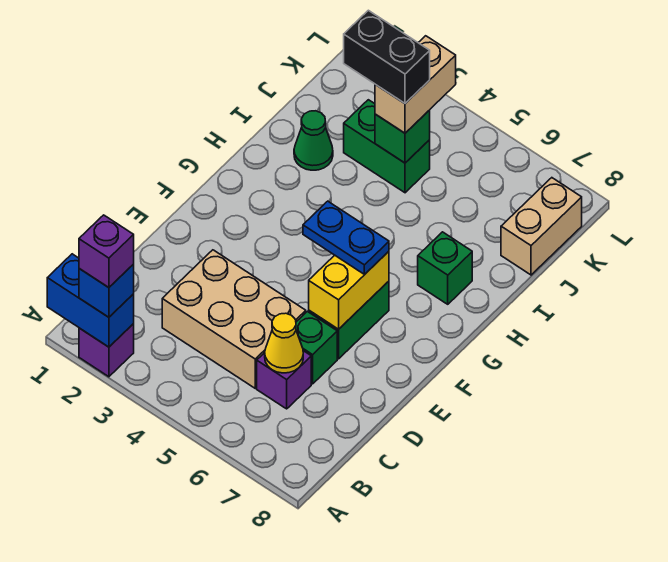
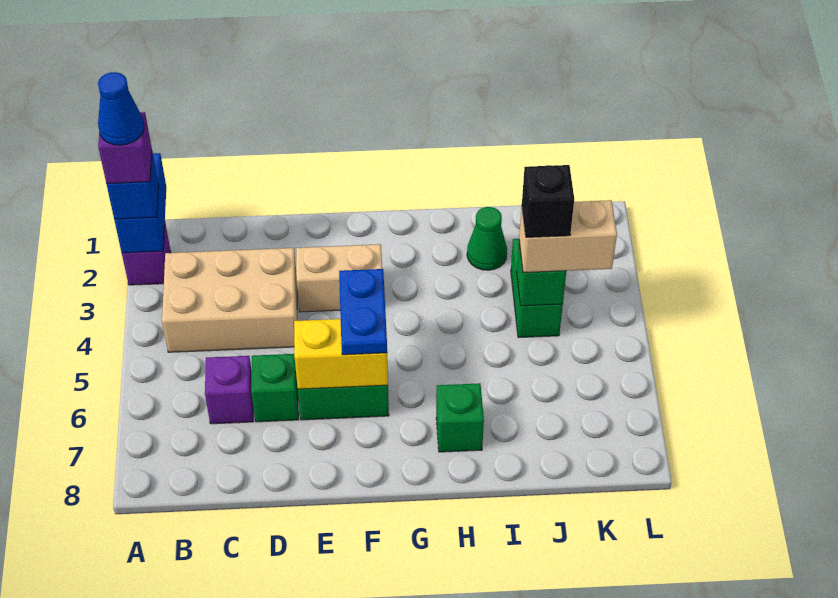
none -> blue cone A2 level 5
tan brick C3:D5 level 1 -> tan brick B3:D4 level 1
yellow cone C6 level 2 -> none
black brick J3:J4 level 4 -> black brick J4 level 4
tan brick J8:K8 level 1 -> tan brick E3:F3 level 1

